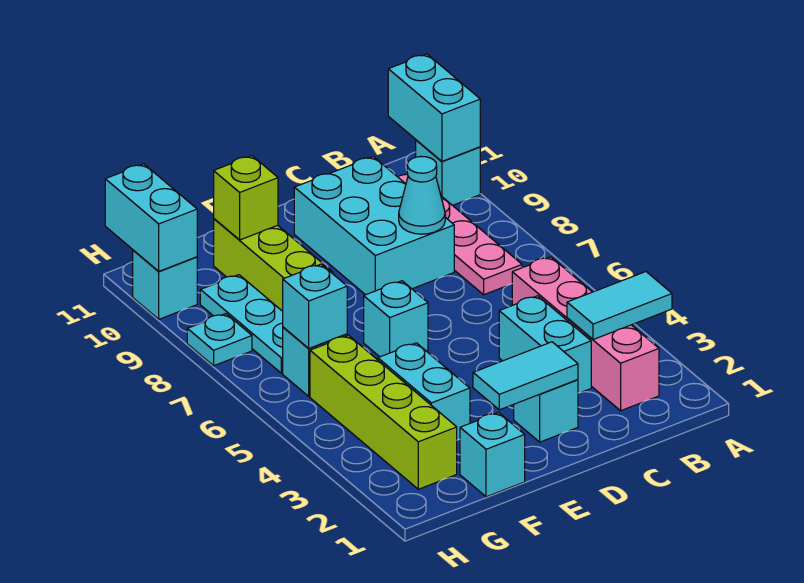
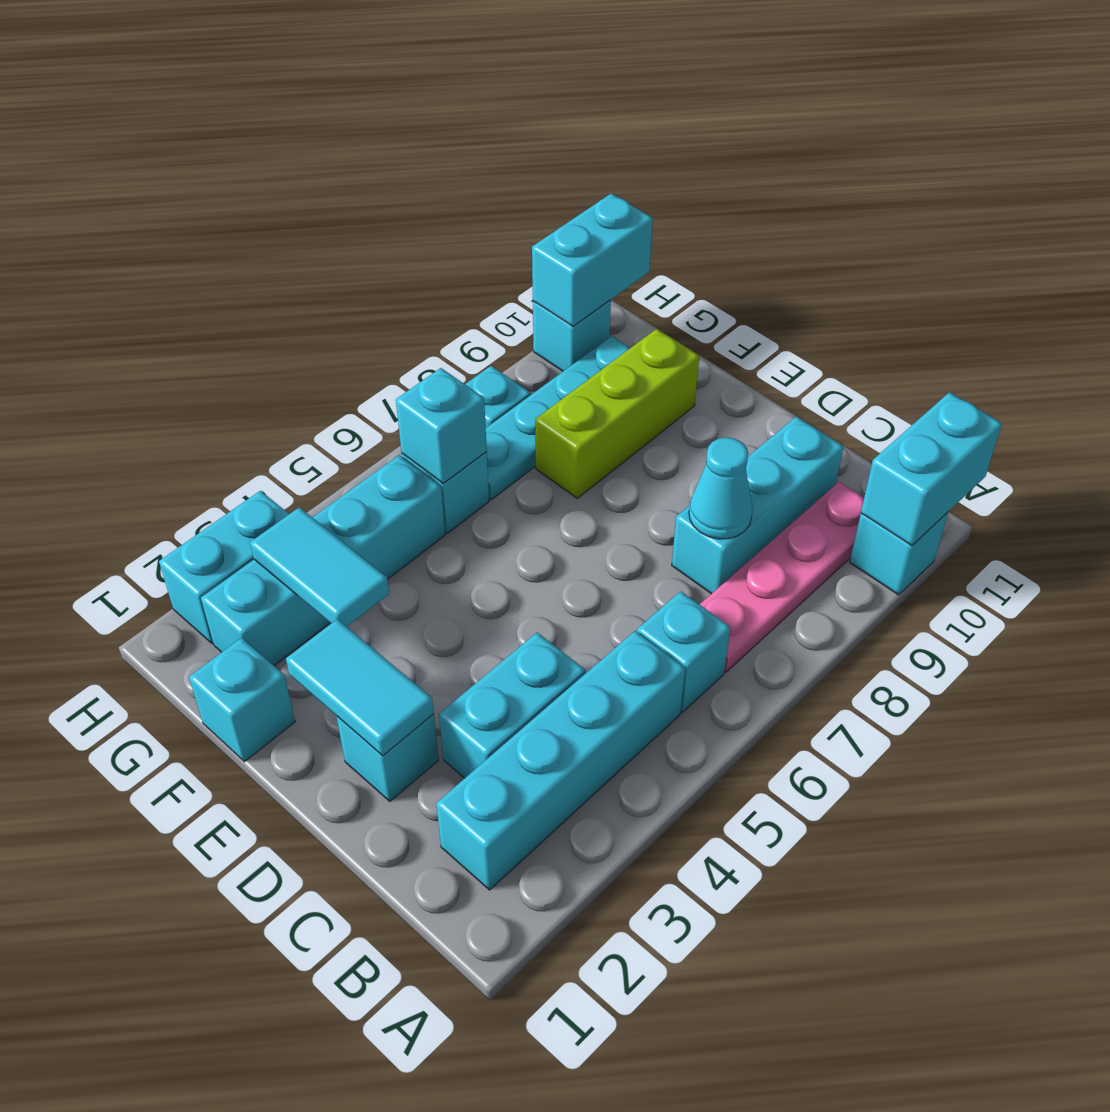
cyan tile A3:B3 level 2 -> cyan tile F3:G3 level 2
pink brick B2:B5 level 1 -> cyan brick B2:B5 level 1
cyan brick C8:D10 level 1 -> cyan brick C8:C10 level 1
cyan brick E6 level 1 -> cyan brick B6 level 1
cyan brick F3:F4 level 1 -> cyan brick H2:H3 level 1
lime brick F10 level 2 -> none
lime brick G2:G5 level 1 -> cyan brick G2:G5 level 1
cyan plate G7:G9 level 1 -> cyan plate G7:G10 level 1

